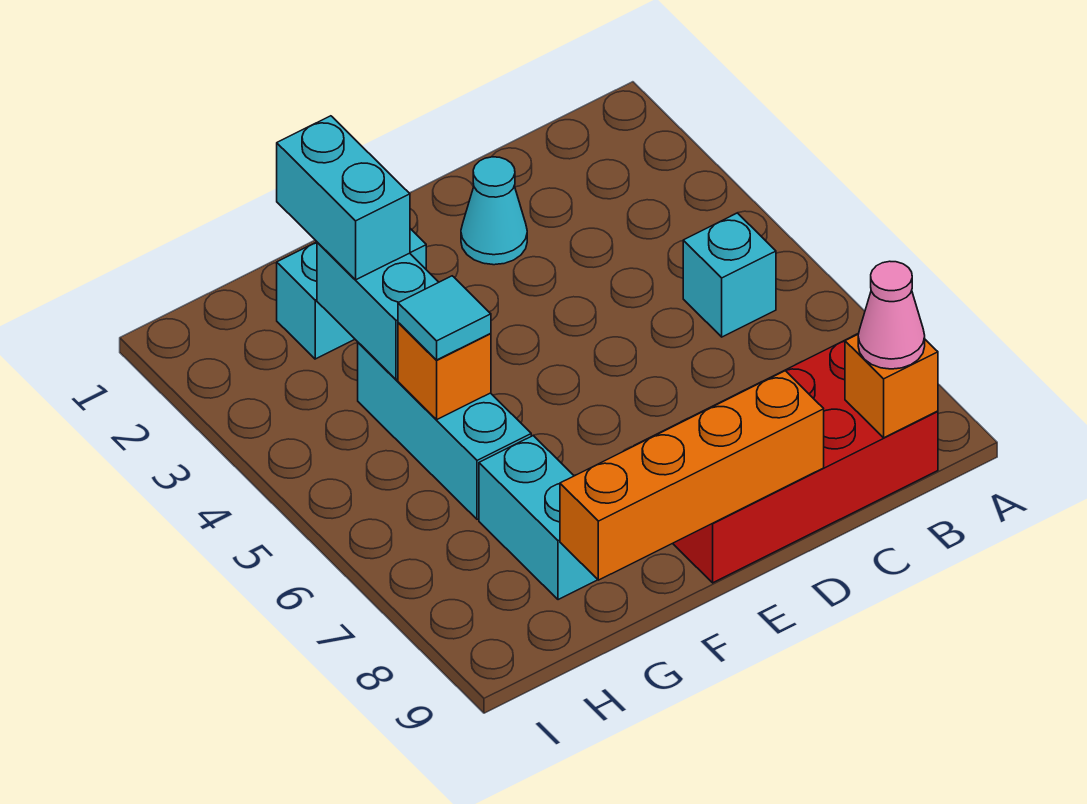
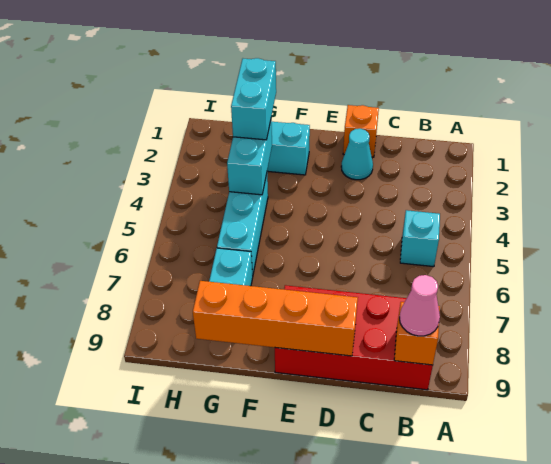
orange brick G5 level 2 -> orange brick D1 level 1
cyan tile G5 level 3 -> none

